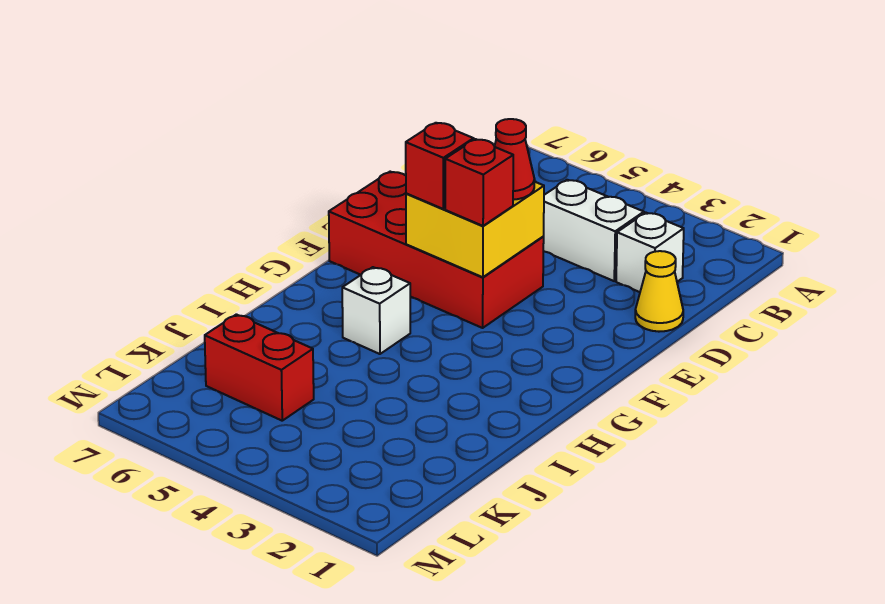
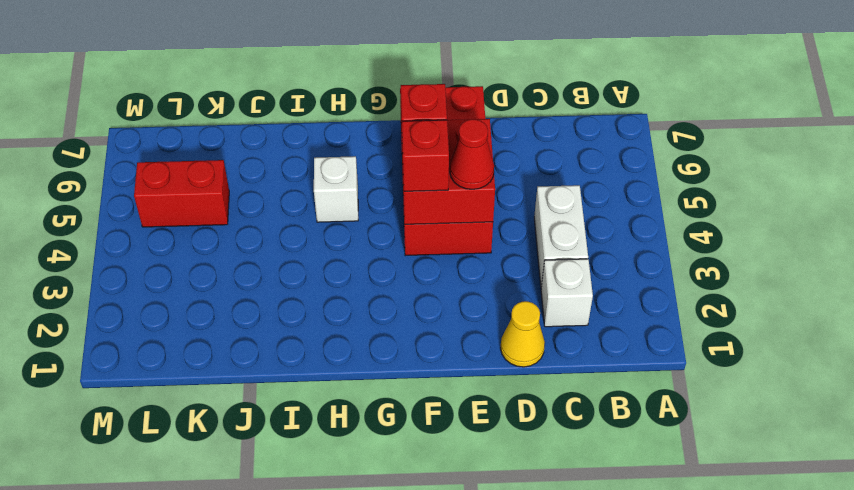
yellow brick E4:F5 level 2 -> red brick E4:F5 level 2
red brick K5:K6 level 1 -> red brick K5:L5 level 1

